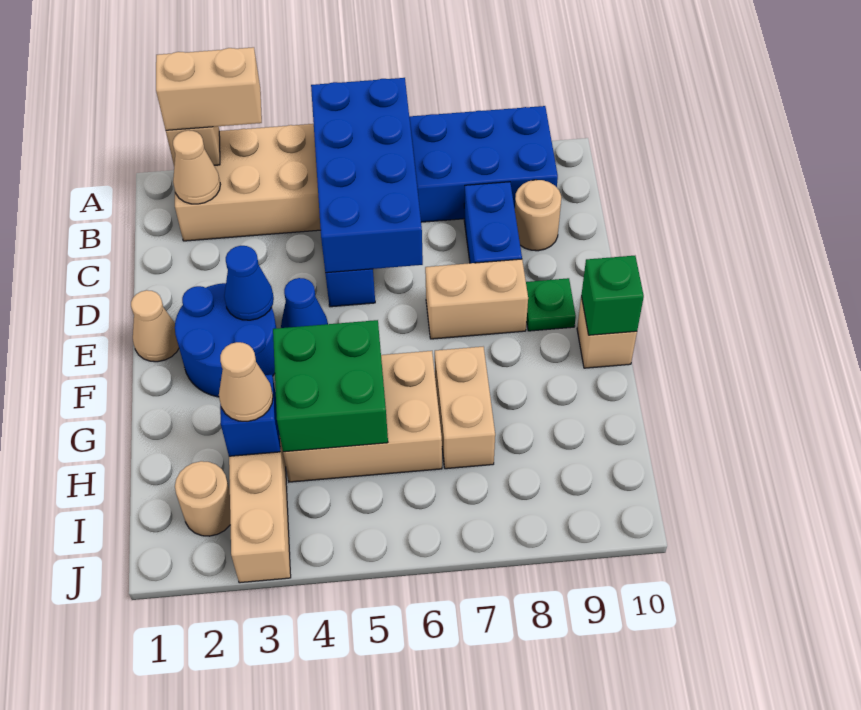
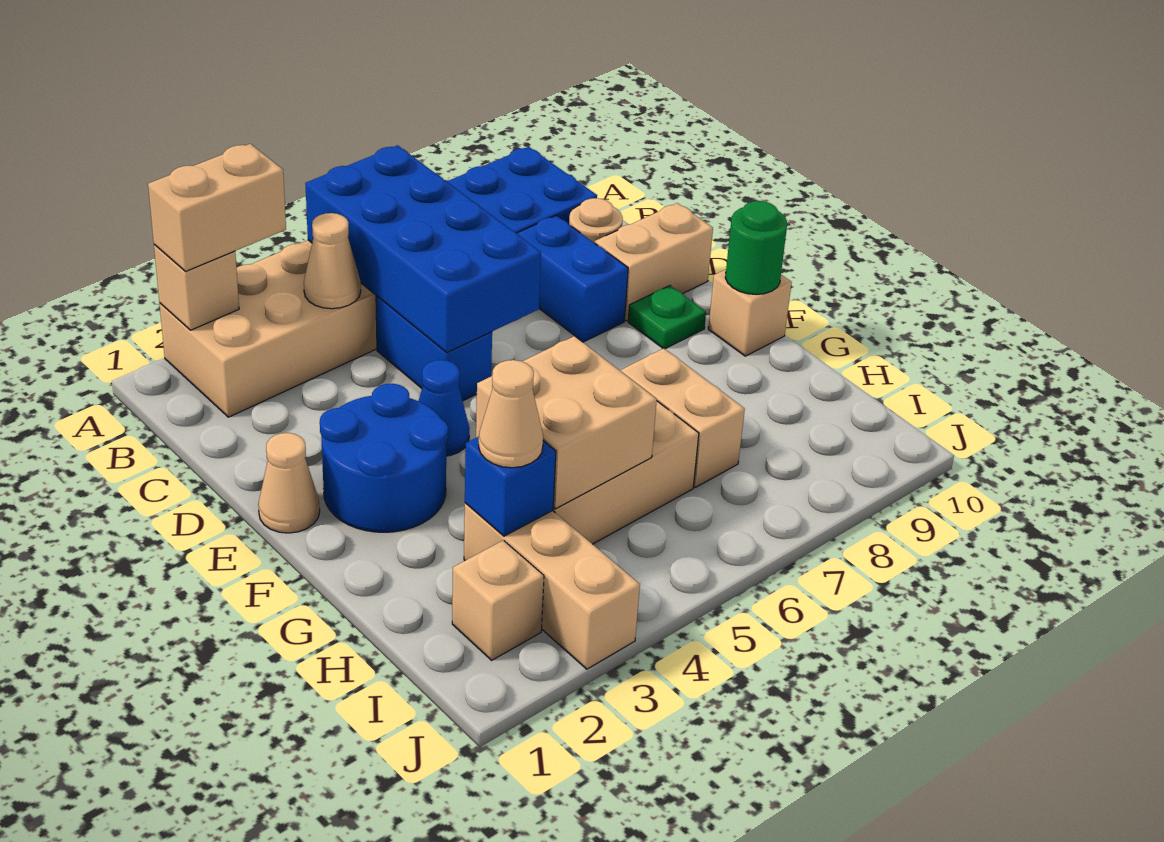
tan cone B2 level 2 -> tan cone B4 level 2
blue cone E3 level 2 -> none
tan brick E7:E8 level 1 -> tan brick D9:D10 level 1
green brick F10 level 2 -> green round brick F10 level 2
green brick G4:H5 level 2 -> tan brick G4:H5 level 2
tan round brick I2 level 1 -> tan brick I2 level 1

